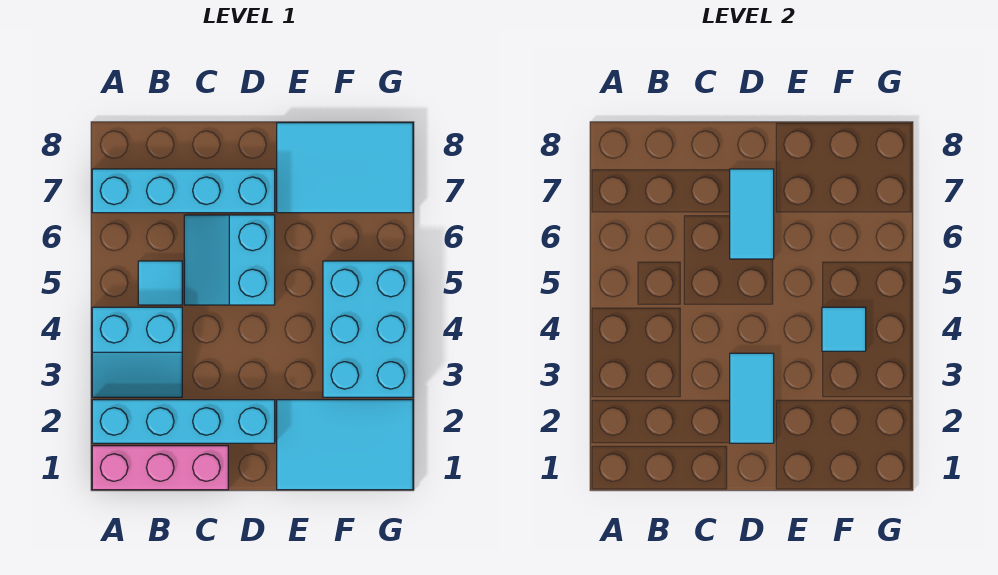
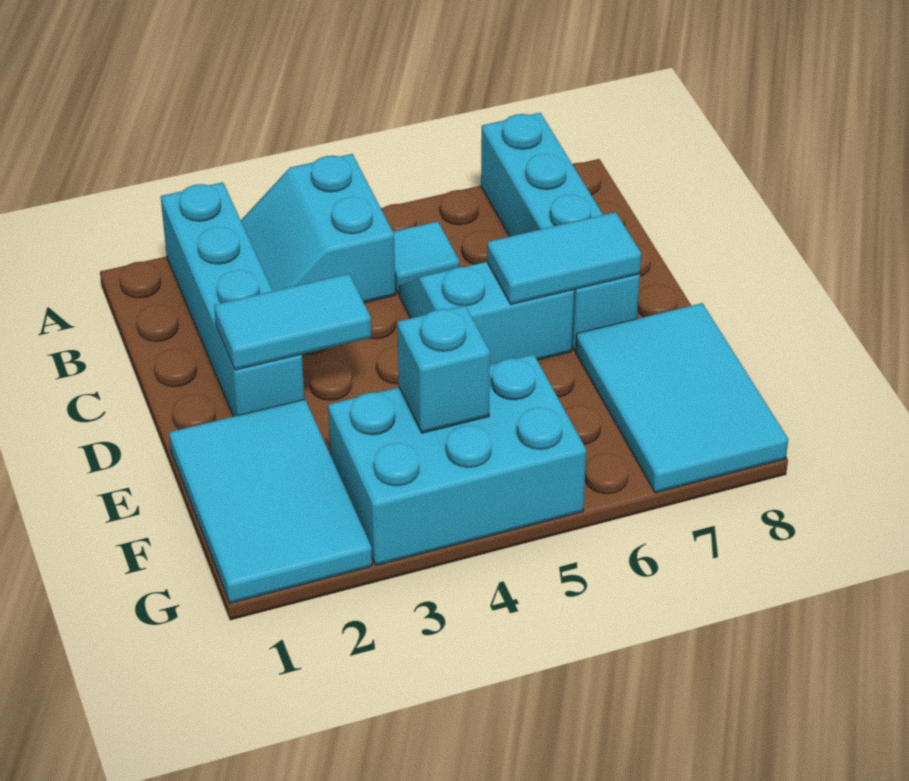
pink brick A1:C1 level 1 -> none
cyan tile F4 level 2 -> cyan brick F4 level 2

